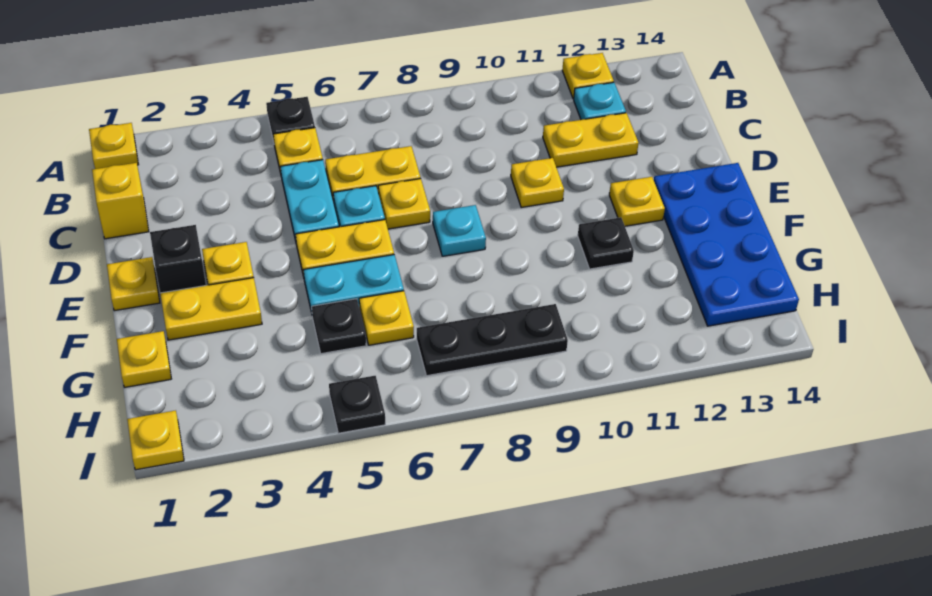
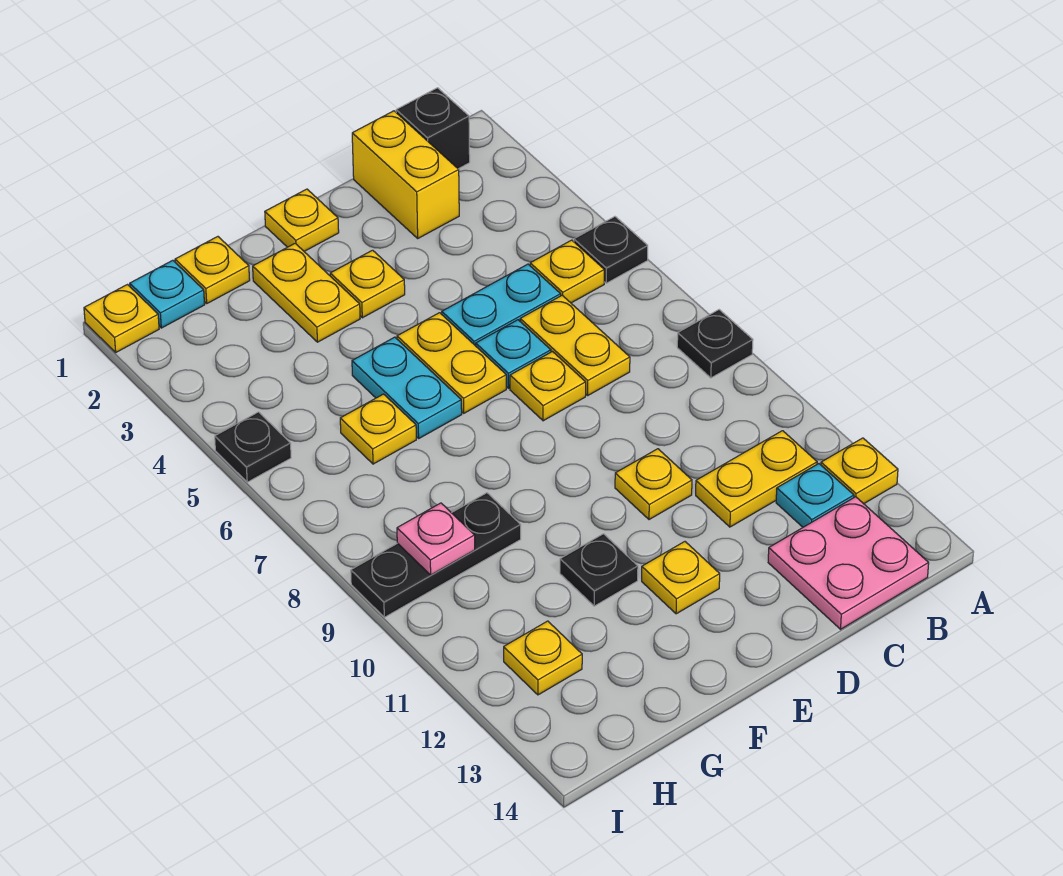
yellow plate A1 level 1 -> yellow plate H12 level 1
none -> pink plate B13:C14 level 1
yellow brick C1 level 1 -> yellow brick C1:C2 level 1
yellow plate C11:C12 level 1 -> yellow plate B11:C11 level 1
black brick E2 level 1 -> black brick B1 level 1
cyan plate E8 level 1 -> cyan plate H1 level 1
blue plate E13:H14 level 1 -> none
black plate G5 level 1 -> black plate A8 level 1
black plate H7:H9 level 1 -> black plate G9:I9 level 1
none -> pink plate H9 level 2

